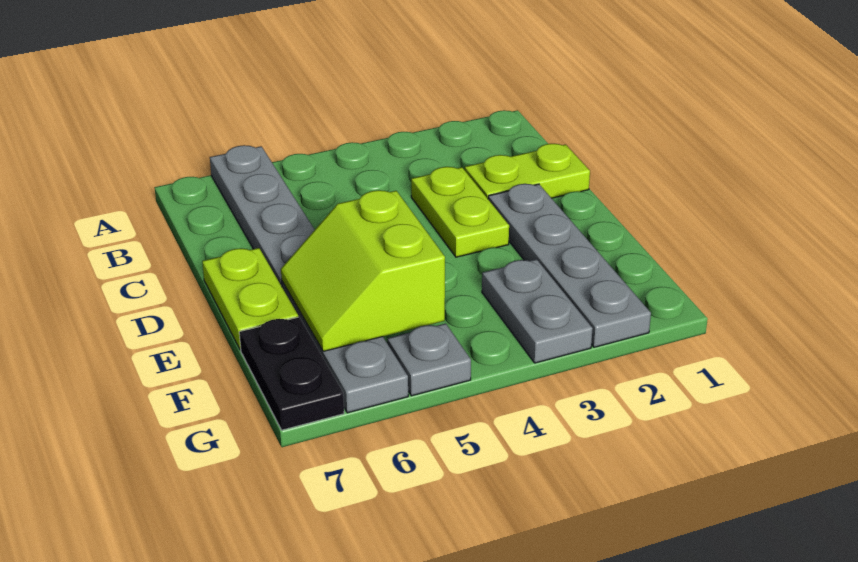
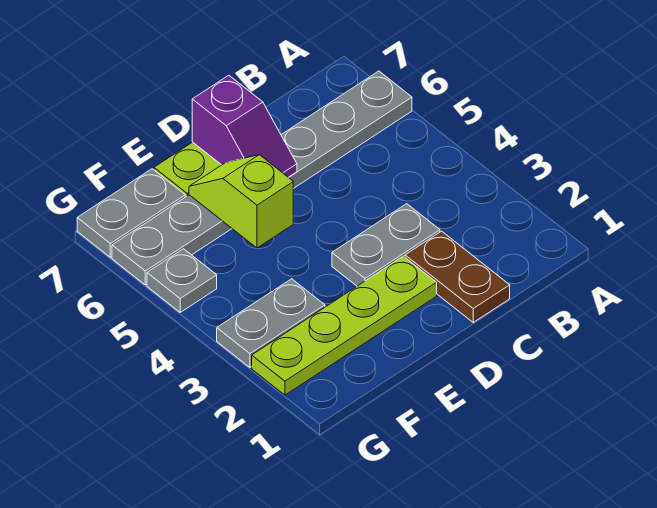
lime plate C1:C2 level 1 -> brown plate C1:C2 level 1
lime plate C3:D3 level 1 -> grey plate C3:D3 level 1
grey plate D2:G2 level 1 -> lime plate D2:G2 level 1
none -> purple slope D6:D7 level 2 top 7
lime slope E5:F6 level 2 top 5 -> lime slope E5:E6 level 2 top 5
black plate F7:G7 level 1 -> grey plate F7:G7 level 1

